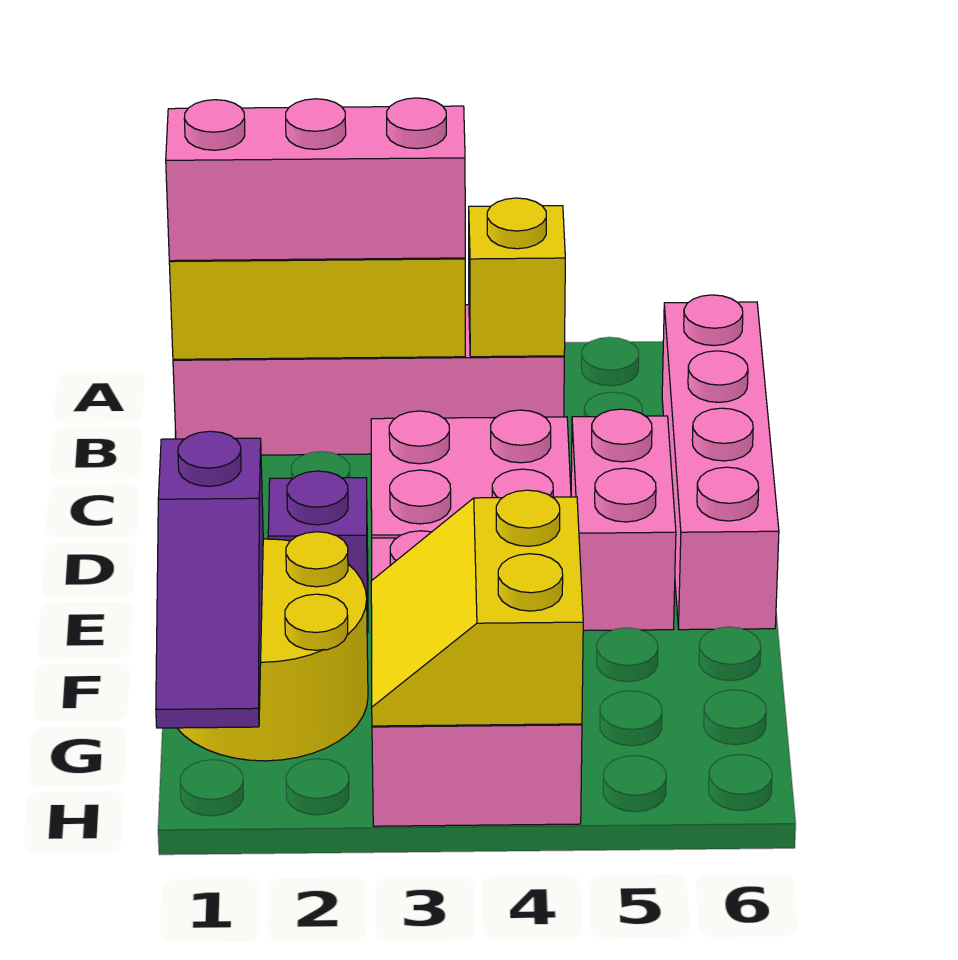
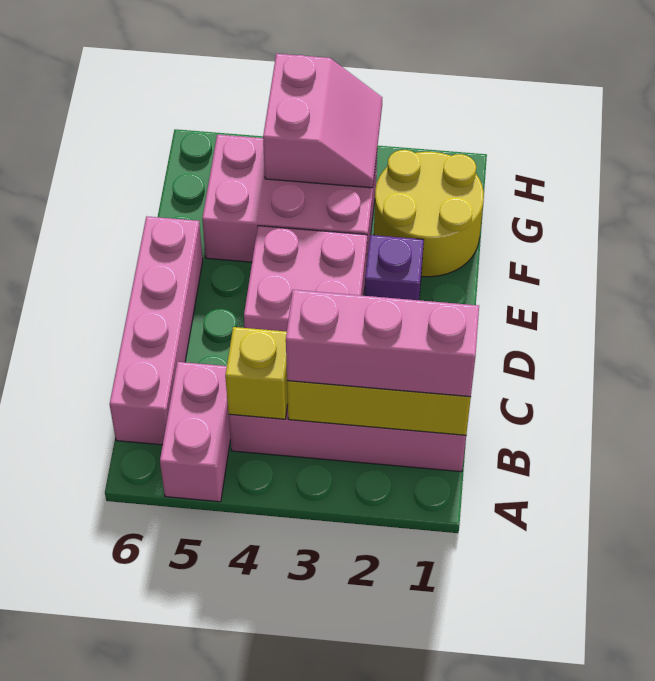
pink brick D5:E5 level 1 -> pink brick A5:B5 level 1
purple slope F1:H1 level 2 top F -> none
pink brick F3:H4 level 1 -> pink brick F3:G5 level 1
yellow slope G3:H4 level 2 top 4 -> pink slope G3:H4 level 2 top 4

